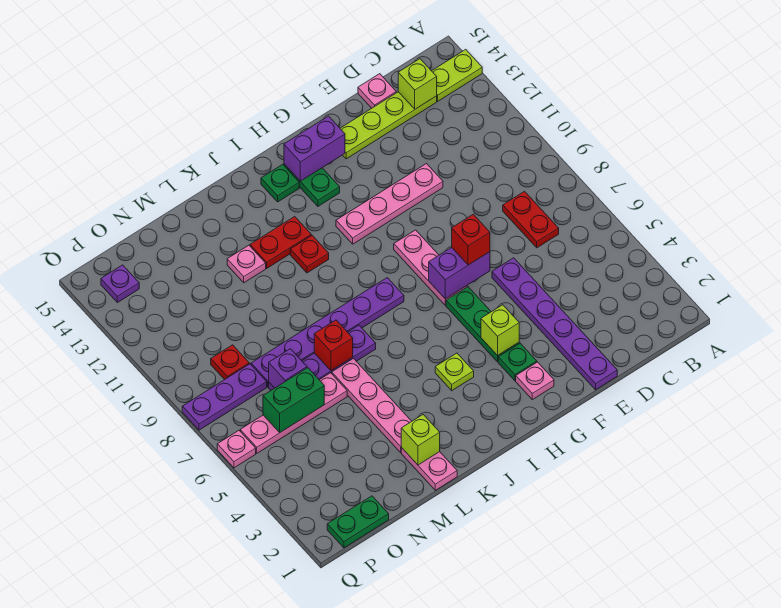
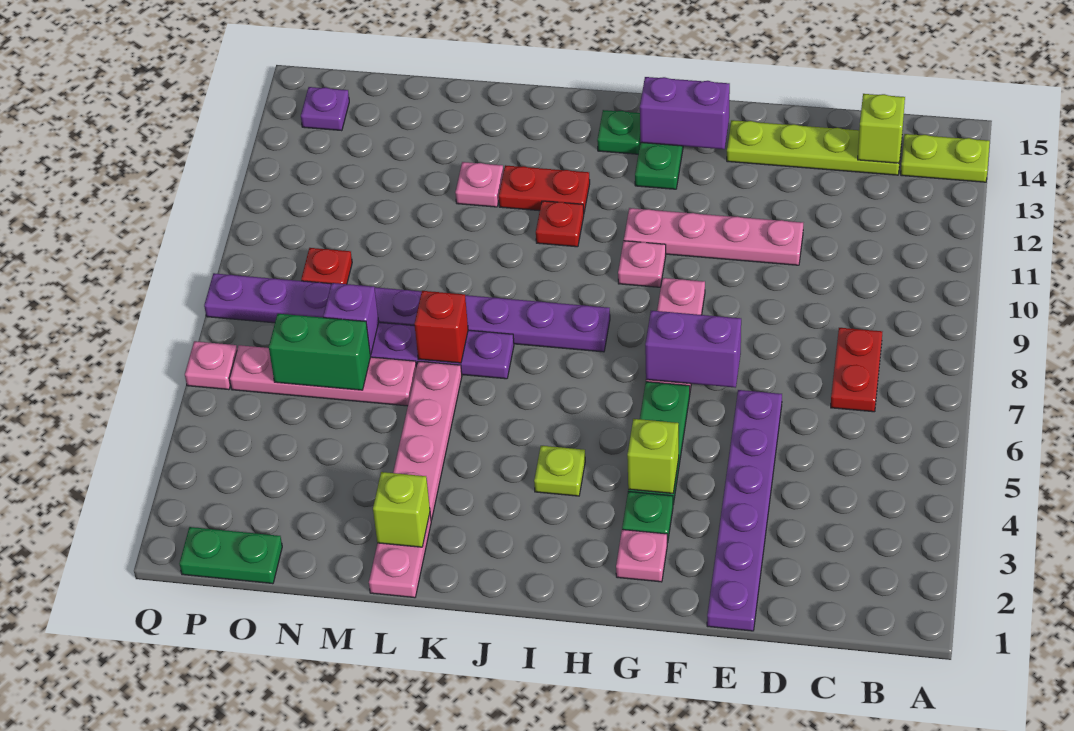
pink plate D15 level 1 -> pink plate H10 level 1
red brick F7 level 3 -> none

